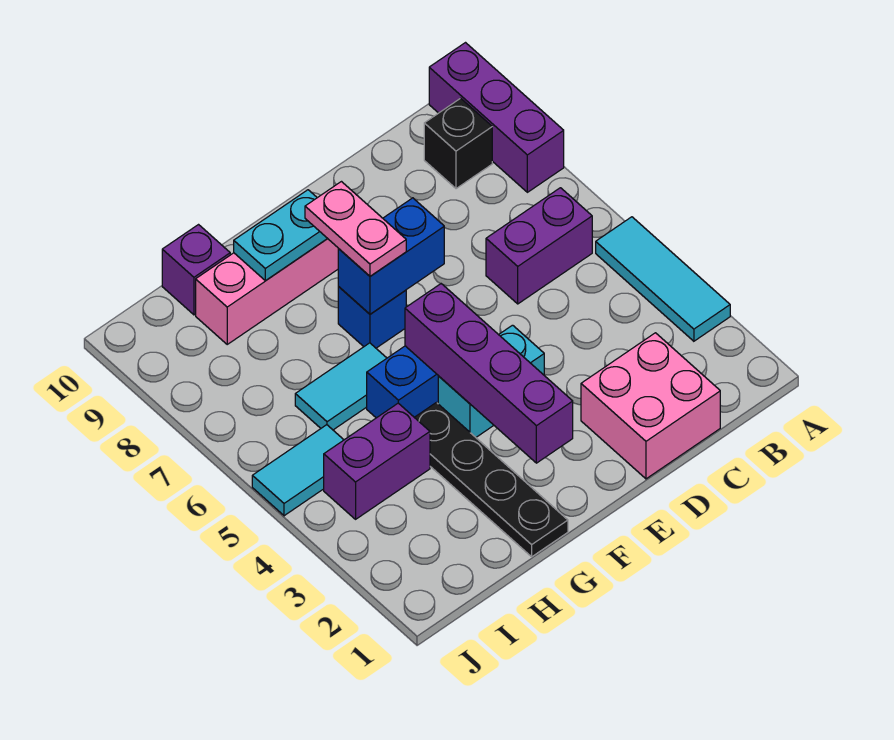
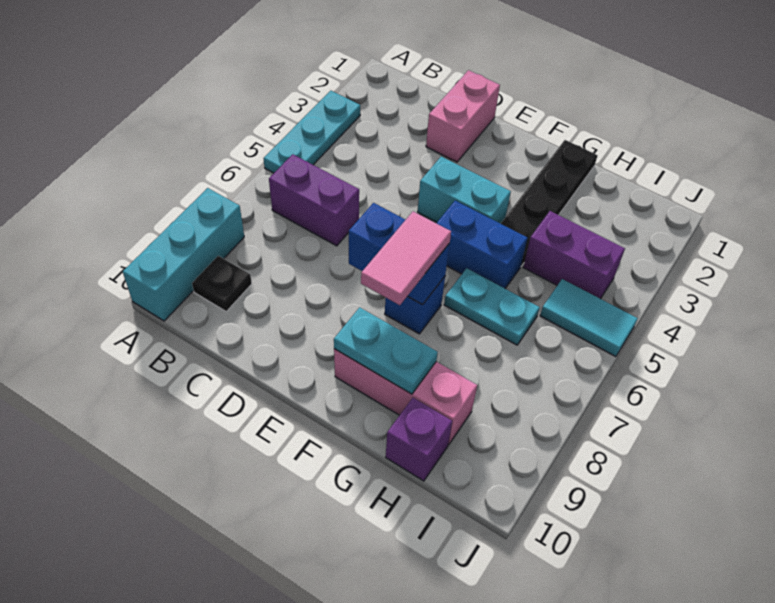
cyan tile A3:A5 level 1 -> cyan plate A3:A5 level 1
purple brick A8:A10 level 1 -> cyan brick A8:A10 level 1
black brick B9 level 1 -> black plate B9 level 1
pink brick C1:D2 level 1 -> pink brick D1:D2 level 1
purple brick F2:F5 level 2 -> none
pink plate F7:F8 level 3 -> pink tile F7:F8 level 3
cyan tile G6:H6 level 1 -> cyan plate G6:H6 level 1

